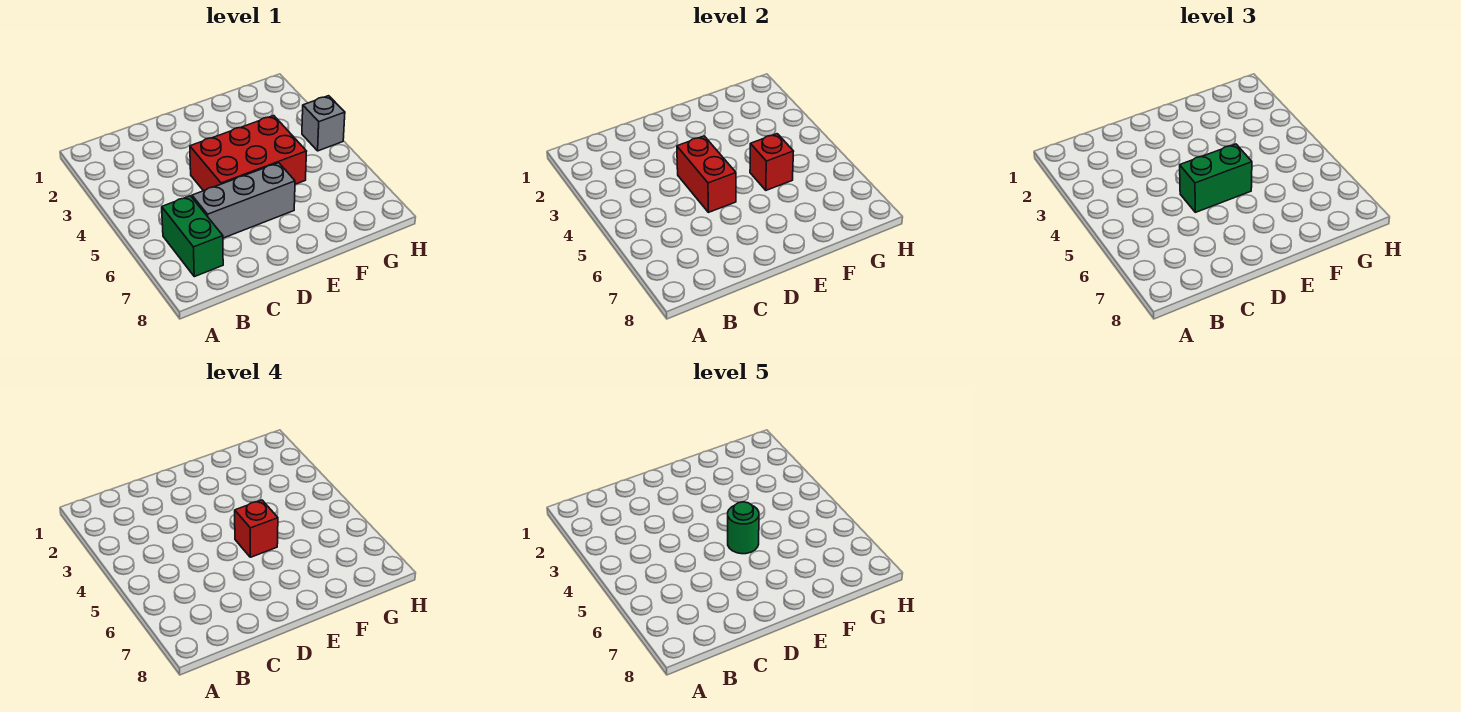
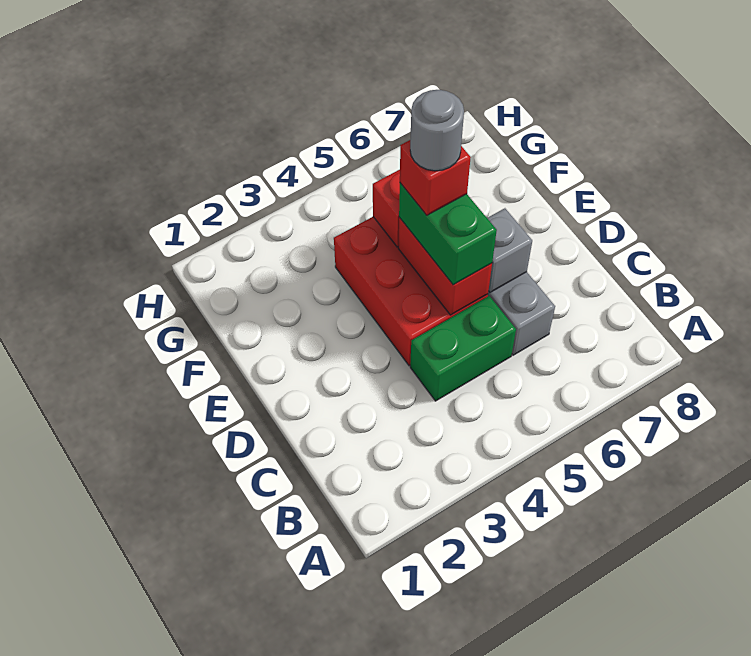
green brick B6:B7 level 1 -> green brick C4:C5 level 1
red brick D4:D5 level 2 -> red brick D5:E5 level 2
green round brick E5 level 5 -> grey round brick E5 level 5
grey brick H4 level 1 -> grey brick D6 level 2

